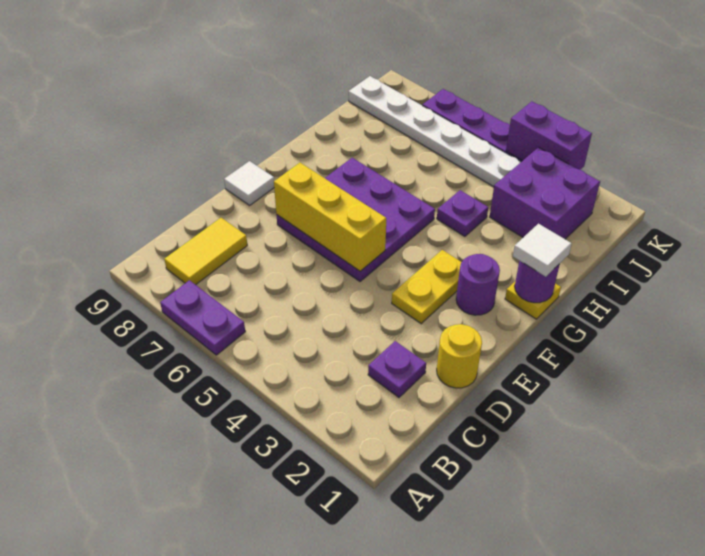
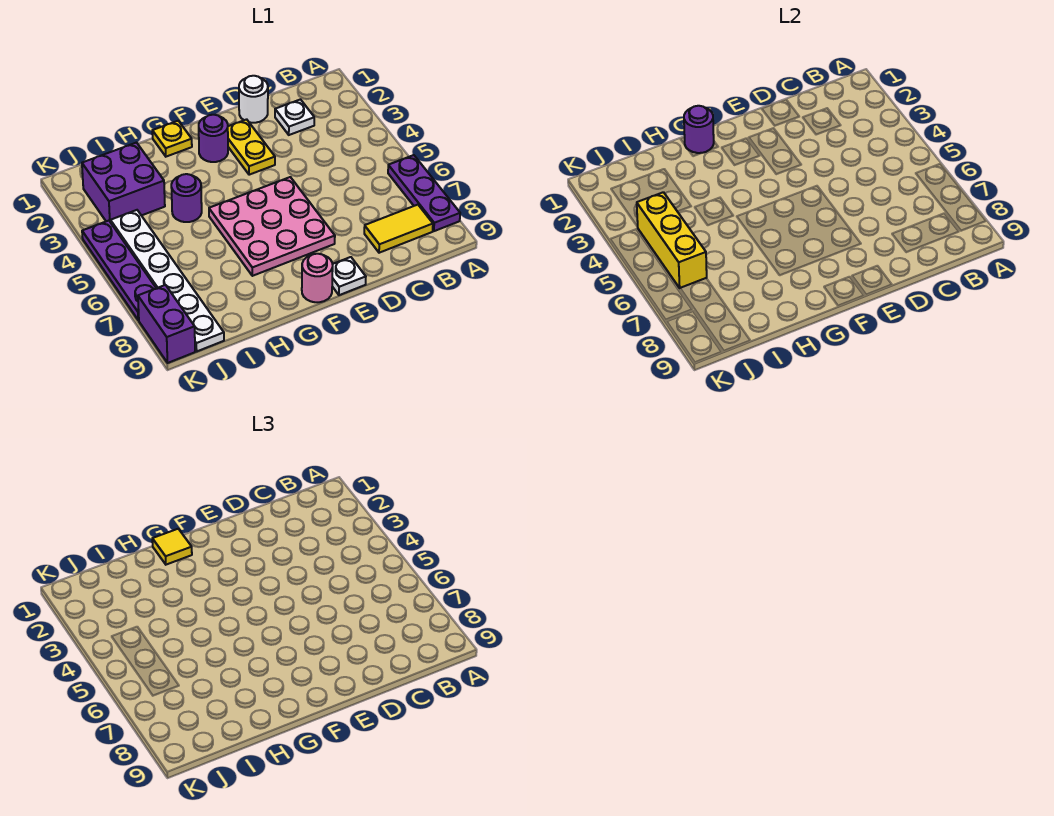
purple plate A6:A7 level 1 -> purple plate A6:A8 level 1
purple plate C2 level 1 -> white plate C2 level 1
yellow round brick D1 level 1 -> white round brick D1 level 1
yellow plate E3:F3 level 1 -> yellow plate E2:E3 level 1
purple plate E5:G7 level 1 -> pink plate E5:G7 level 1
yellow brick E5:E7 level 2 -> yellow brick J4:J6 level 2
white tile E9 level 1 -> white plate E9 level 1
none -> pink round brick F9 level 1
white tile G1 level 3 -> yellow tile G1 level 3
purple plate H4 level 1 -> purple round brick H4 level 1
purple brick K3:K4 level 2 -> purple brick K8:K9 level 1

